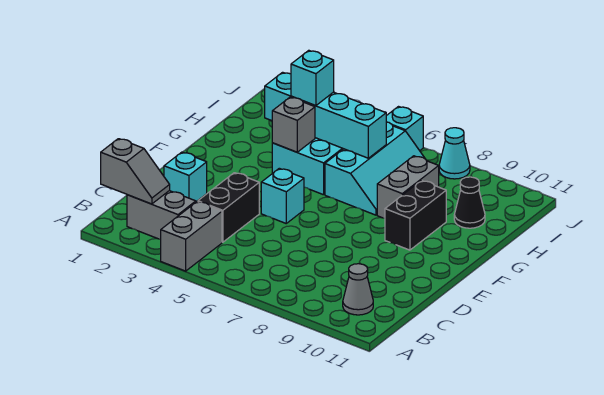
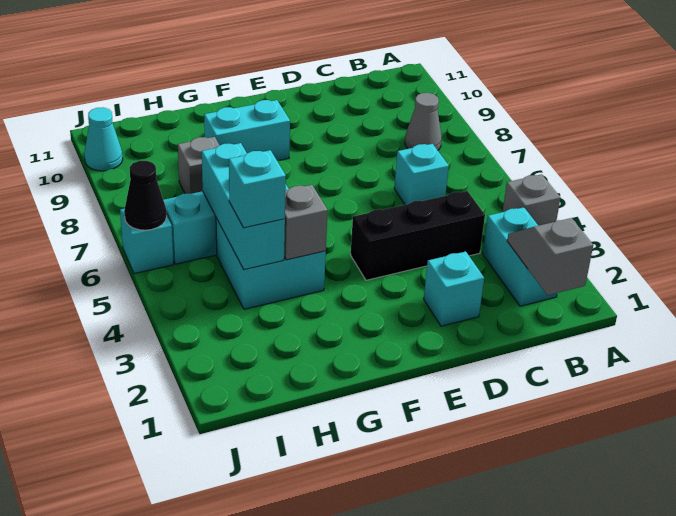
grey brick A4:B4 level 1 -> grey brick A4 level 1
grey brick B2:B3 level 1 -> cyan brick B2:B3 level 1
grey cone B10 level 1 -> grey cone B8 level 1
black brick C4:D4 level 1 -> black brick C4:E4 level 1
cyan brick E5 level 1 -> cyan brick C6 level 1
black brick F9:G9 level 1 -> cyan brick F9:G9 level 1
grey brick G8:H8 level 1 -> grey brick H8 level 1
cyan brick H3:H6 level 2 -> cyan brick H4:H6 level 2
black cone H10 level 1 -> black cone J6 level 2
cyan cone J8 level 1 -> cyan cone J10 level 1

